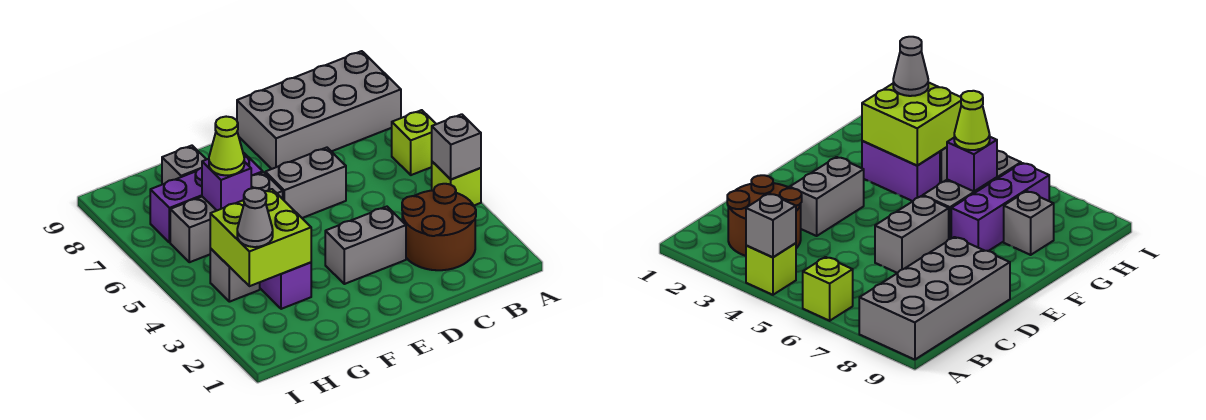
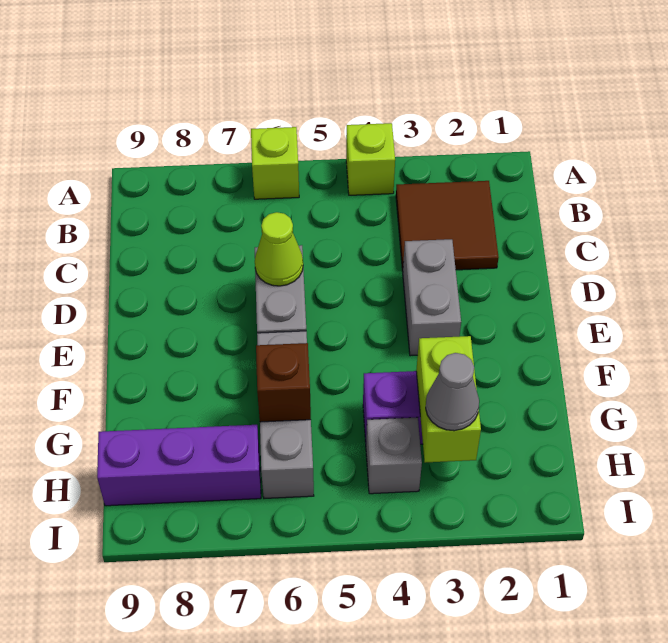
grey brick A4 level 2 -> none
grey brick A8:D9 level 1 -> none
brown round brick B2:C3 level 1 -> brown tile B2:C3 level 1
purple brick F7:H7 level 1 -> purple brick H7:H9 level 1
lime brick G3:H4 level 2 -> lime brick G3:H3 level 2
purple brick G6 level 2 -> brown brick G6 level 2
lime cone G6 level 3 -> lime cone D6 level 2
grey brick G8 level 1 -> none

